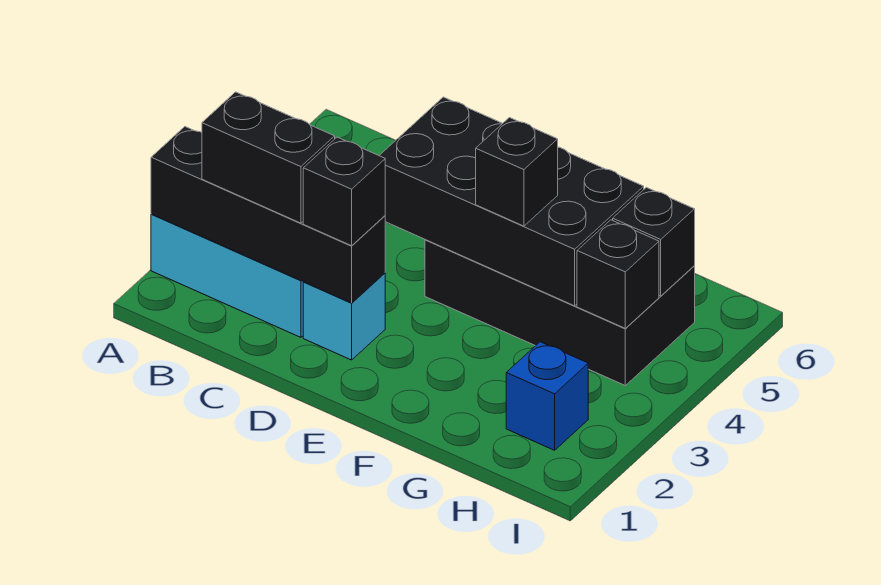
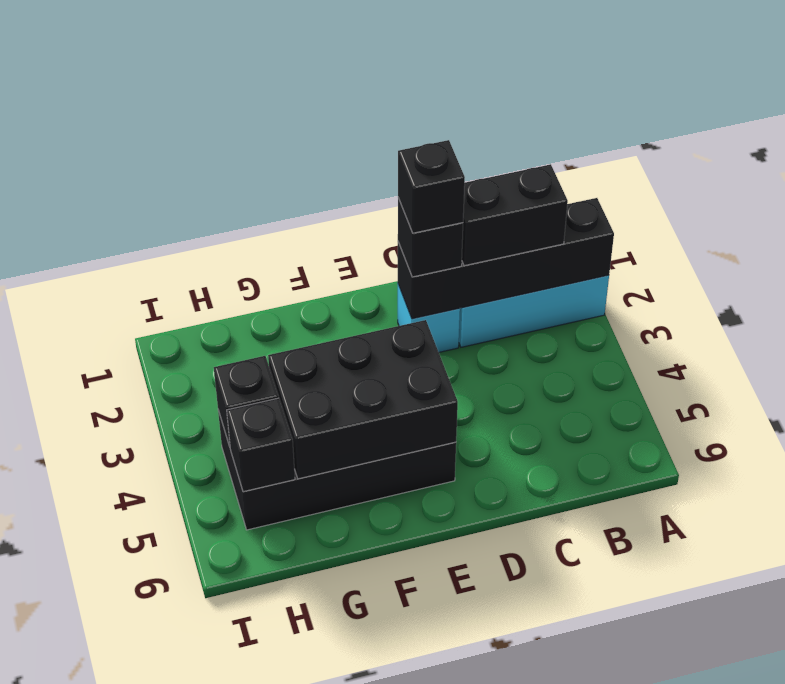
black brick D4:G5 level 2 -> black brick E4:G5 level 2
black brick F4 level 3 -> black brick D2 level 4
blue brick H2 level 1 -> none

